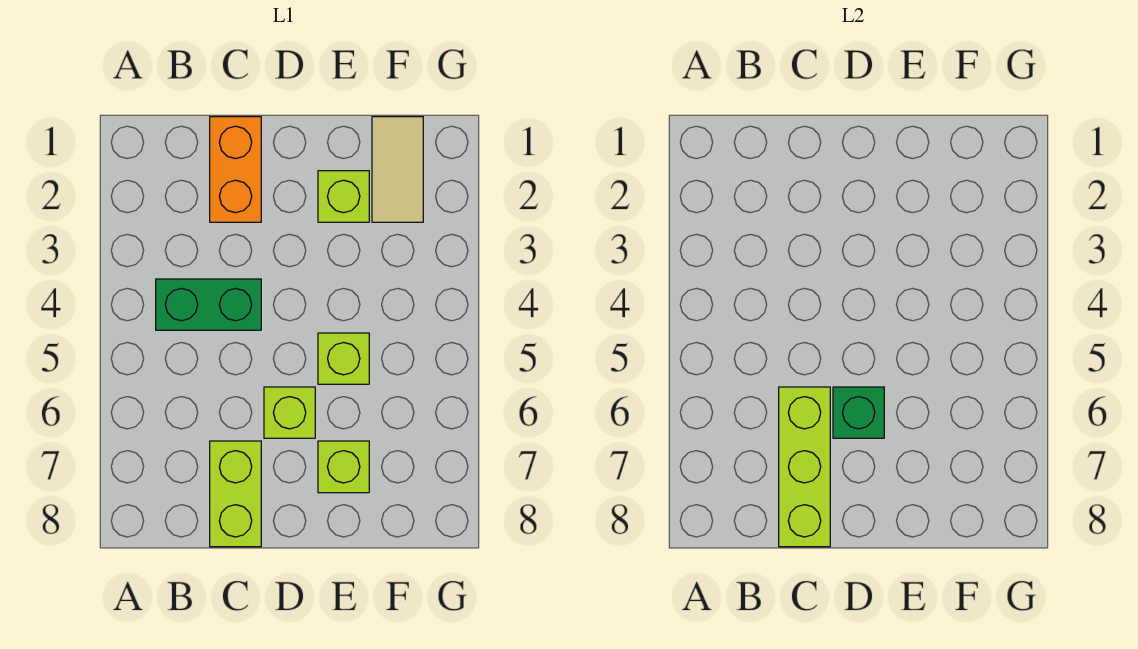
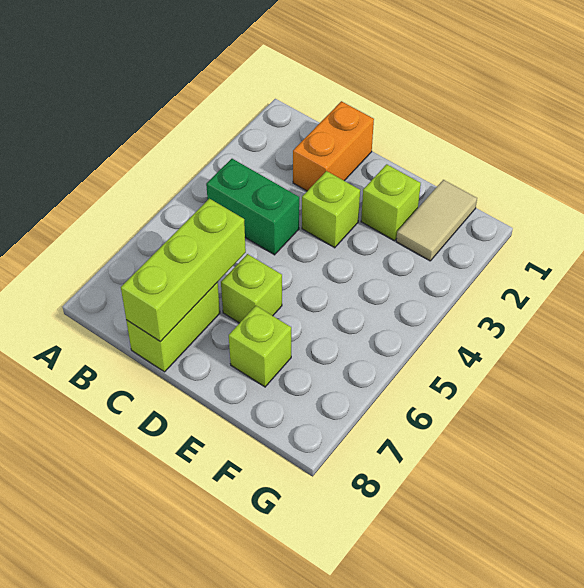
green brick D6 level 2 -> none
lime brick E5 level 1 -> lime brick D3 level 1

